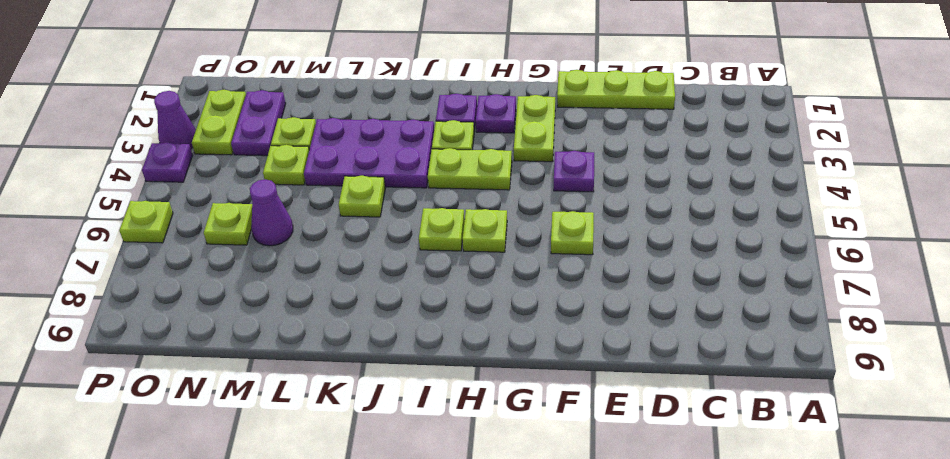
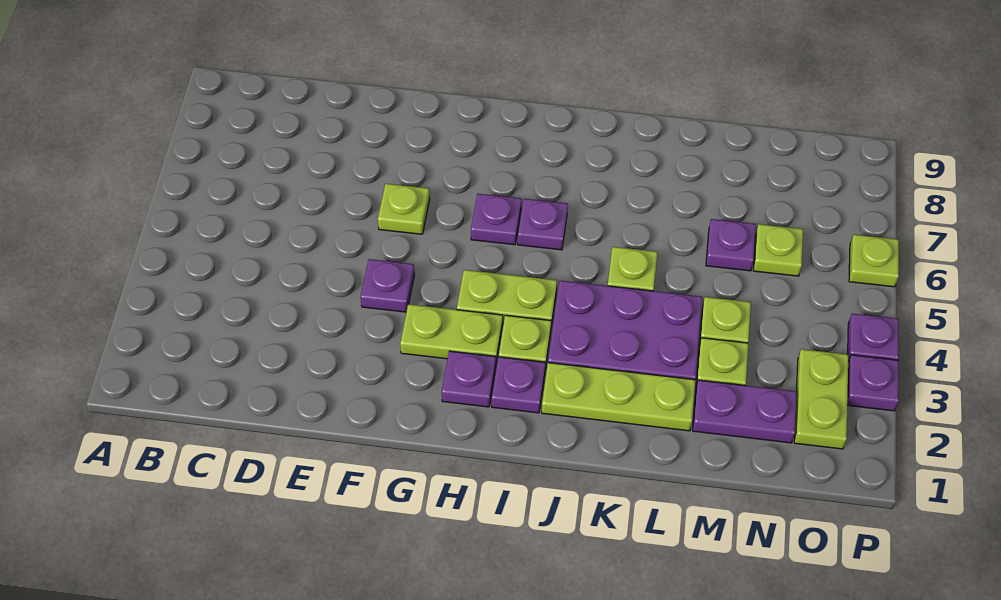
lime plate D1:F1 level 1 -> lime plate J2:L2 level 1
lime plate G2:G3 level 1 -> lime plate G3:H3 level 1
lime plate H6 level 1 -> purple plate H6 level 1
lime plate I6 level 1 -> purple plate I6 level 1
purple cone M6 level 1 -> purple plate M6 level 1
purple plate N2:N3 level 1 -> purple plate M2:N2 level 1
purple cone P3 level 1 -> purple plate P3 level 1

